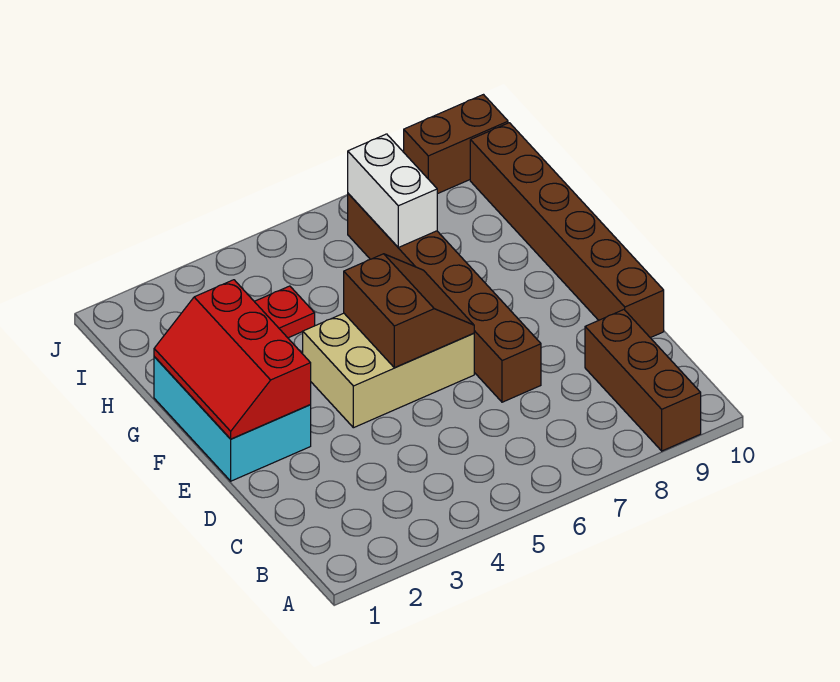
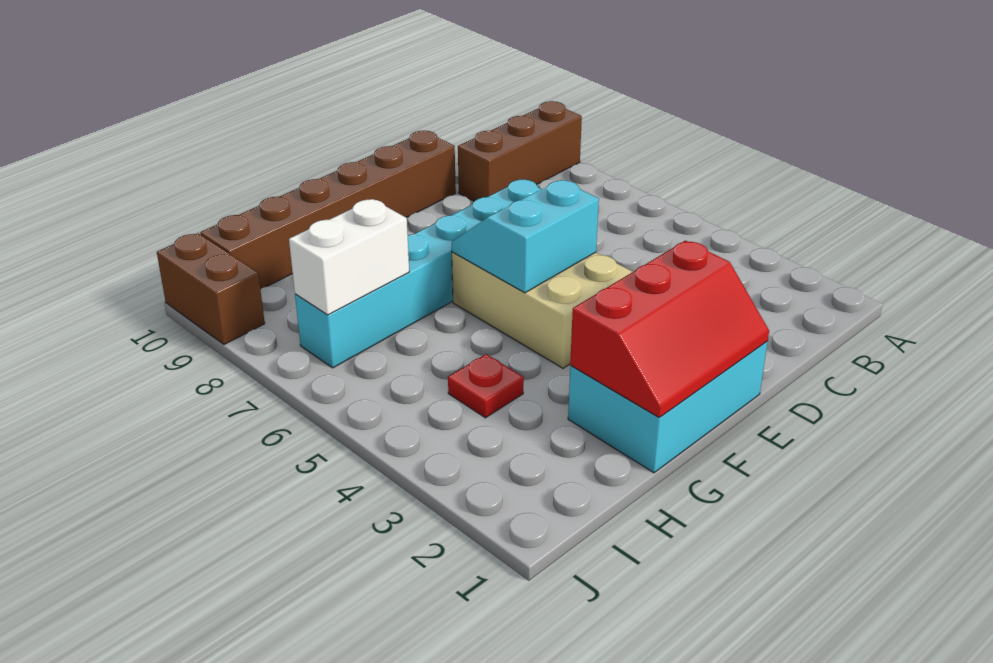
brown brick D7:I7 level 1 -> cyan brick D7:I7 level 1
brown slope E5:F6 level 2 top 5 -> cyan slope E5:F6 level 2 top 5

